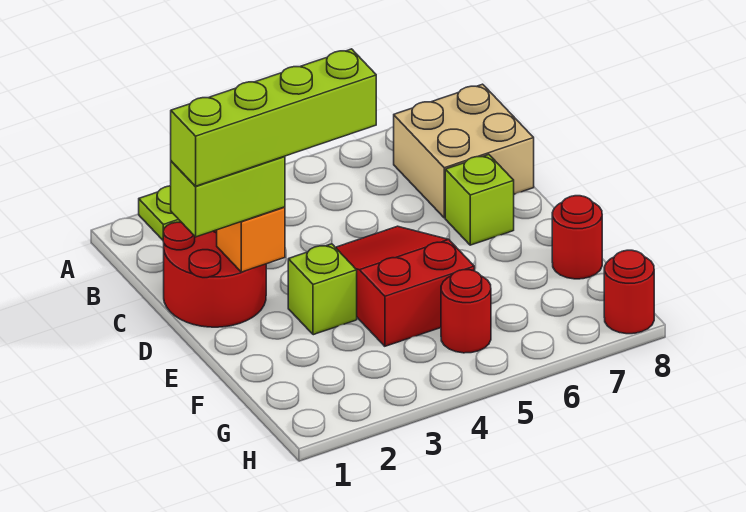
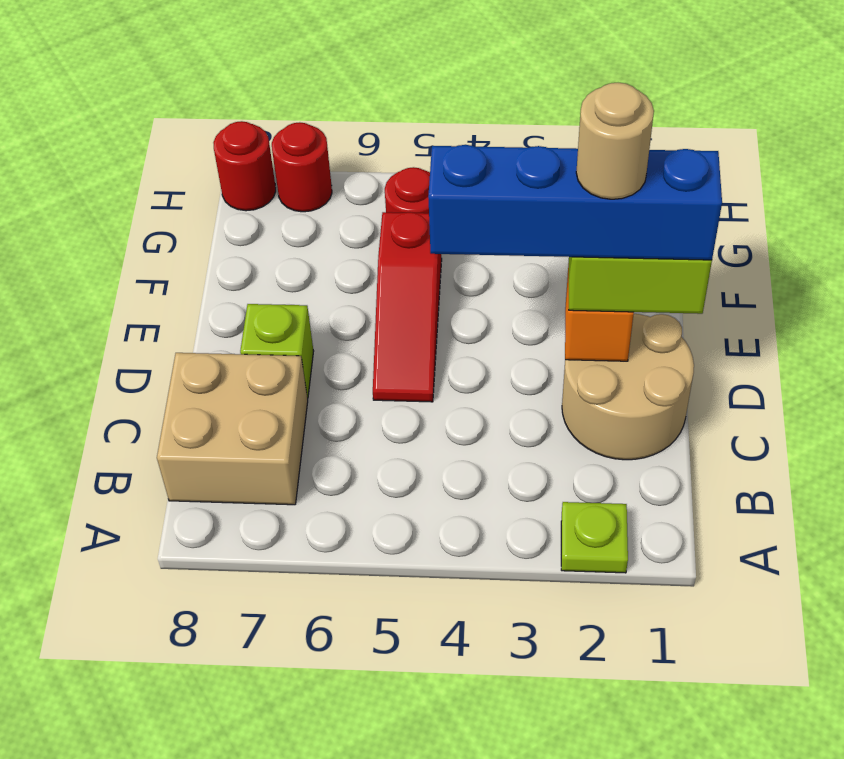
red round brick C1:D2 level 1 -> tan round brick C1:D2 level 1
lime brick D1:D4 level 4 -> blue brick D1:D4 level 4
none -> tan round brick D2 level 5
red slope D4:F5 level 1 top F -> red slope D5:F5 level 1 top F
lime brick E3 level 1 -> none
red round brick F8 level 1 -> red round brick H7 level 1

